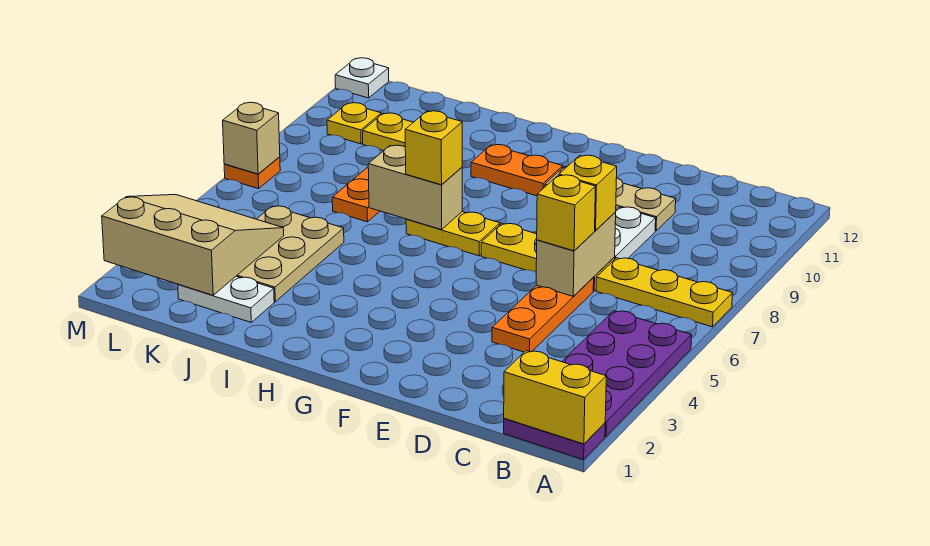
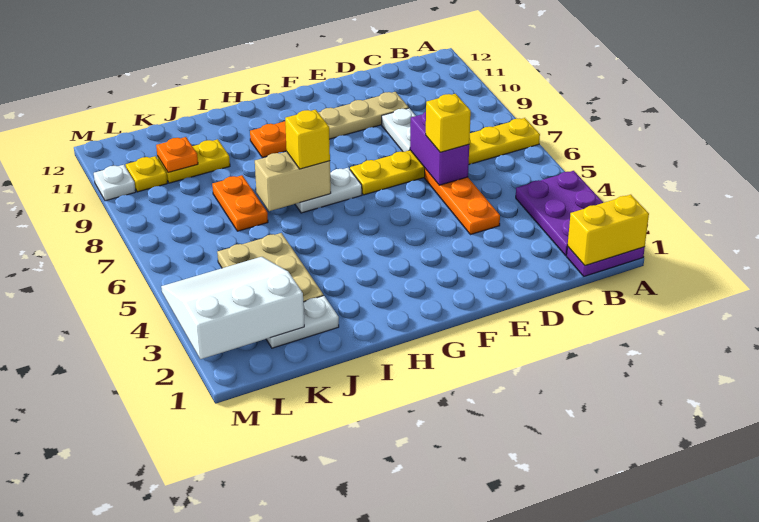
purple plate A2:B5 level 1 -> purple plate A2:B4 level 1
tan brick D6:D7 level 2 -> purple brick D6:D7 level 2
yellow brick D7 level 3 -> none
yellow plate G7:H7 level 1 -> white plate G7:H7 level 1
tan slope K2:M4 level 2 top 2 -> white slope K2:M4 level 2 top 2
orange plate M7 level 1 -> orange plate K10 level 2
tan brick M7 level 2 -> none
white plate M12 level 1 -> white plate M10 level 1

